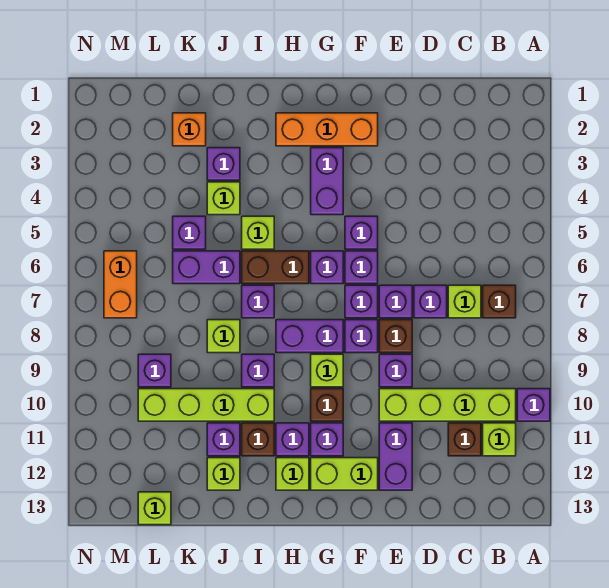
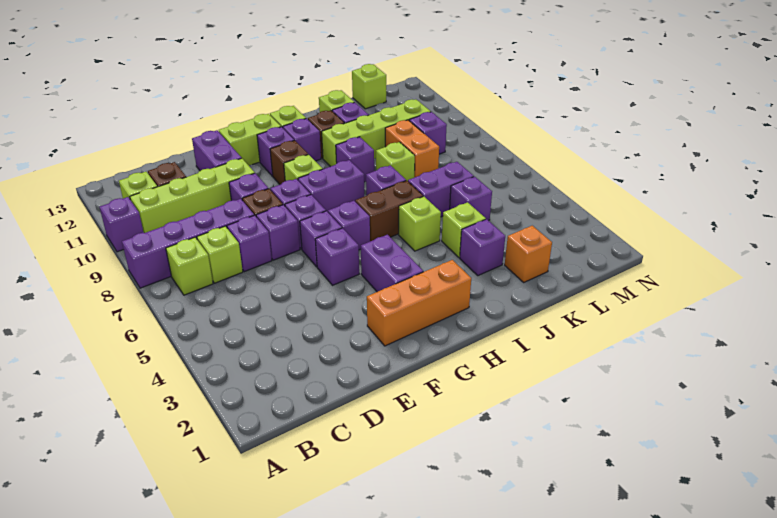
none -> purple brick A8:D8 level 1
brown brick B7 level 1 -> lime brick B7 level 1
orange brick M6:M7 level 1 -> orange brick K8:K9 level 1

